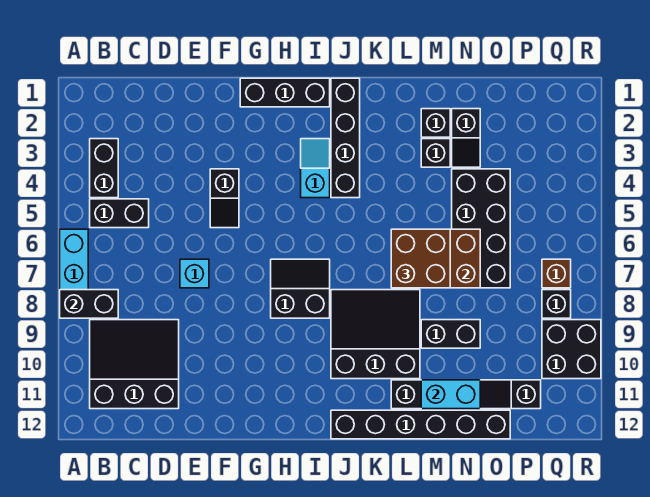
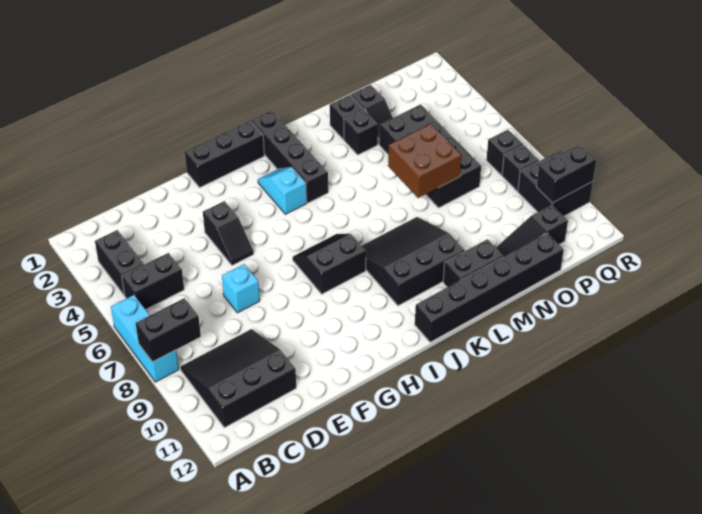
brown brick L6:M7 level 3 -> none
black brick M9:N9 level 1 -> black brick Q10:R10 level 2
cyan brick M11:N11 level 2 -> none
brown brick Q7 level 1 -> black brick Q7 level 1

